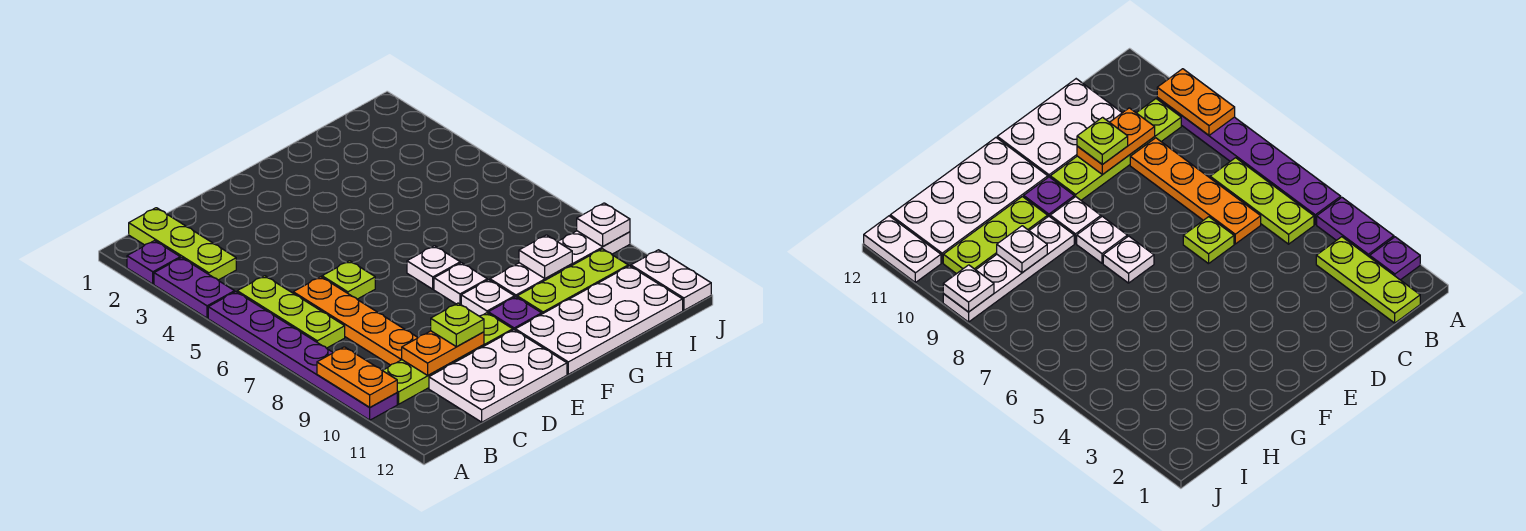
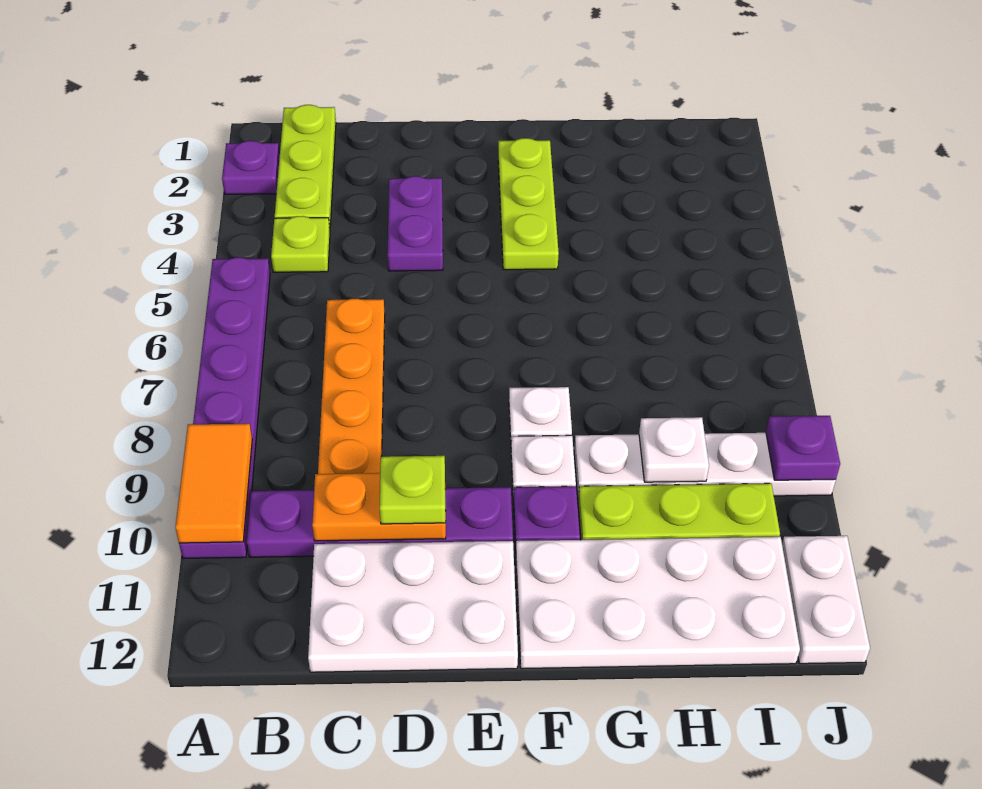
purple plate A3:A4 level 1 -> purple plate D3:D4 level 1
orange plate A9:A10 level 2 -> orange tile A9:A10 level 2
lime plate B5:B7 level 1 -> lime plate F2:F4 level 1
lime plate B10:E10 level 1 -> purple plate B10:E10 level 1
lime plate D6 level 1 -> lime plate B4 level 1
white plate F7 level 1 -> none
white plate J9 level 2 -> purple plate J9 level 2

